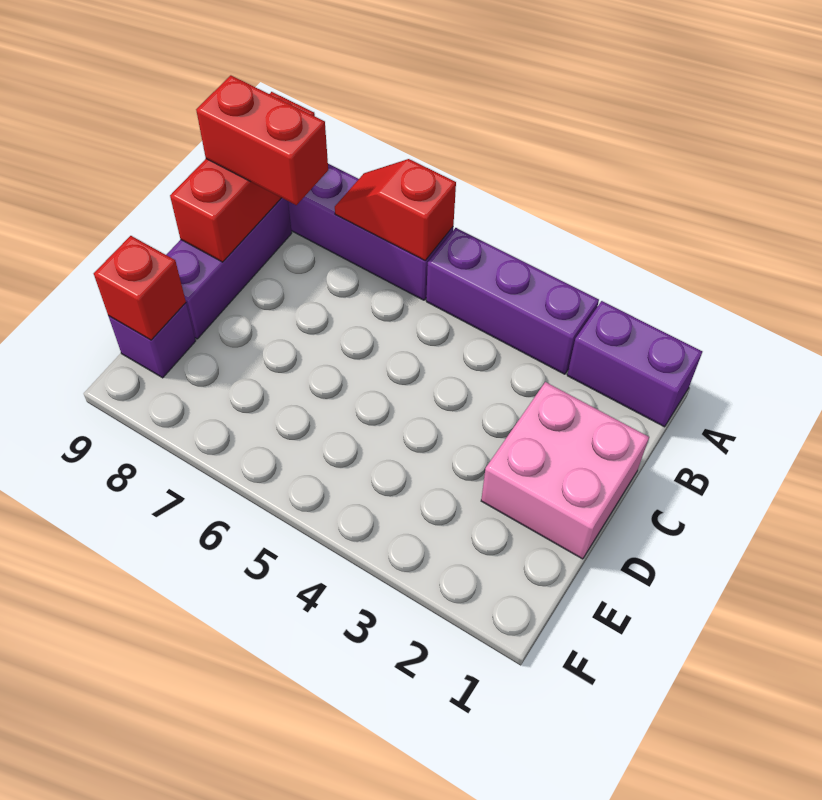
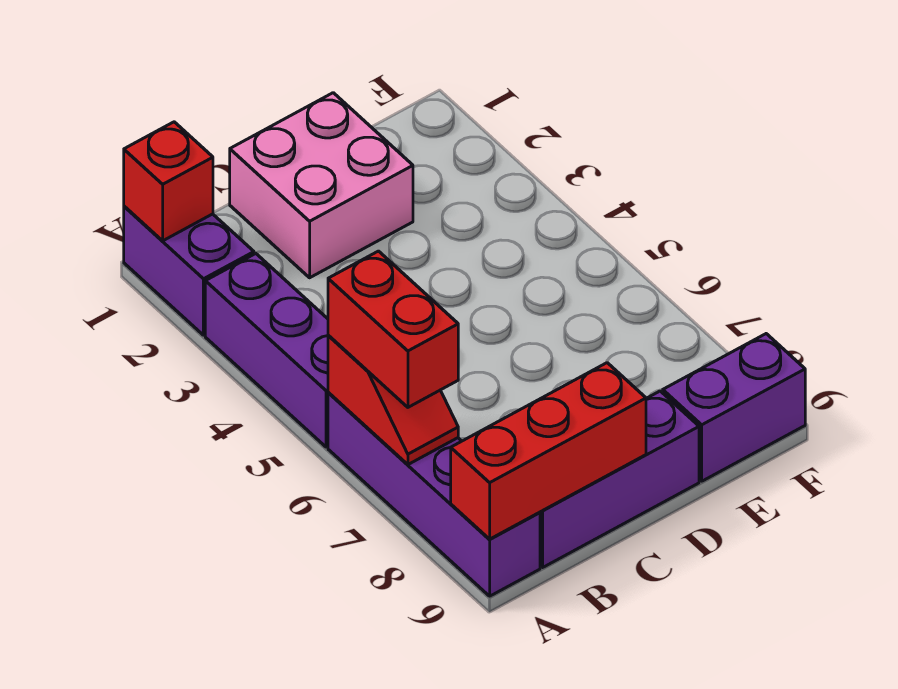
red brick B8:B9 level 3 -> red brick A6:A7 level 3
purple brick E9 level 1 -> purple brick E9:F9 level 1
red brick E9 level 2 -> red brick A1 level 2

